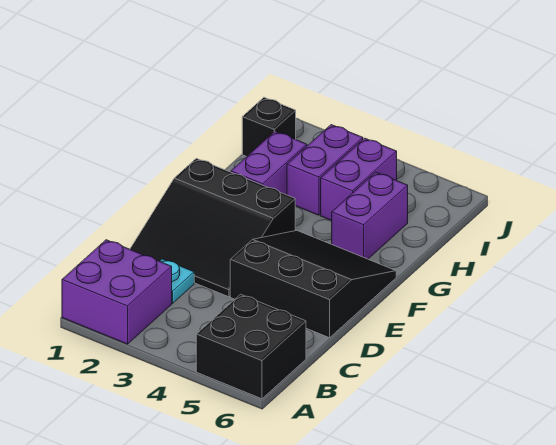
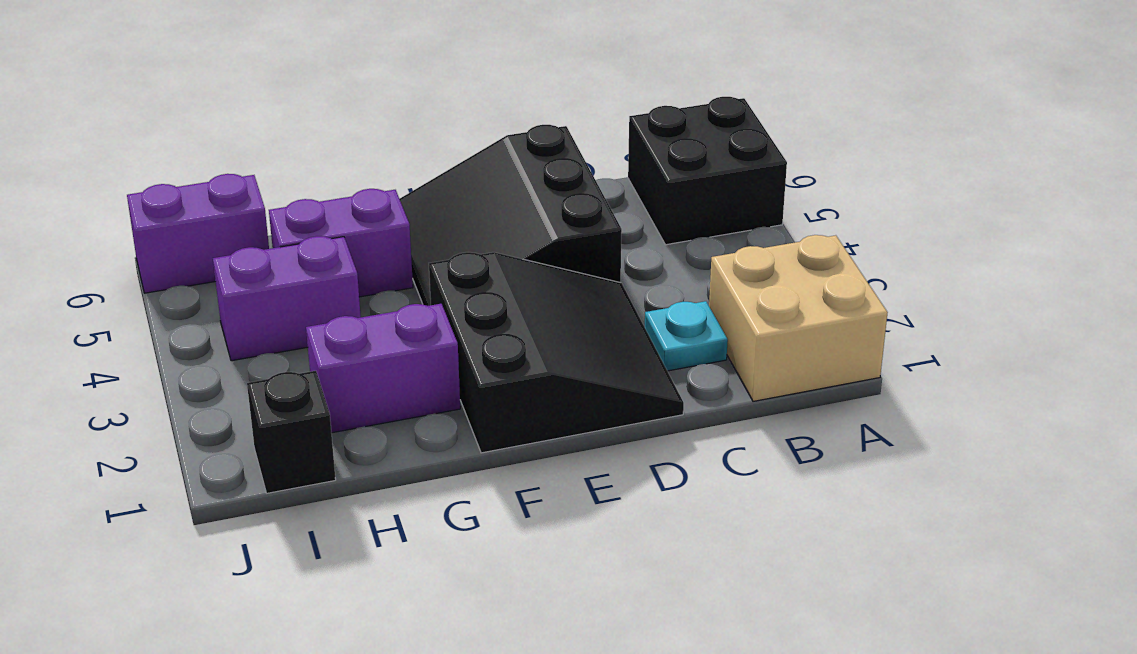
purple brick A1:B2 level 1 -> tan brick A1:B2 level 1
purple brick H3:I3 level 1 -> purple brick I6:J6 level 1

